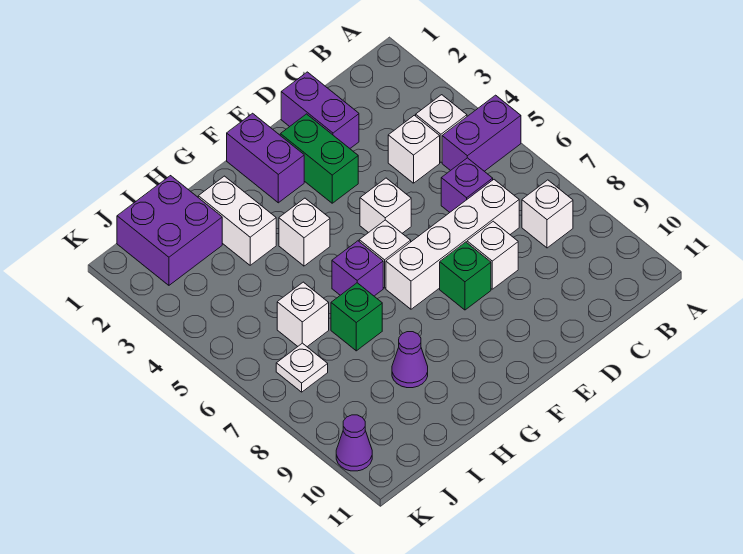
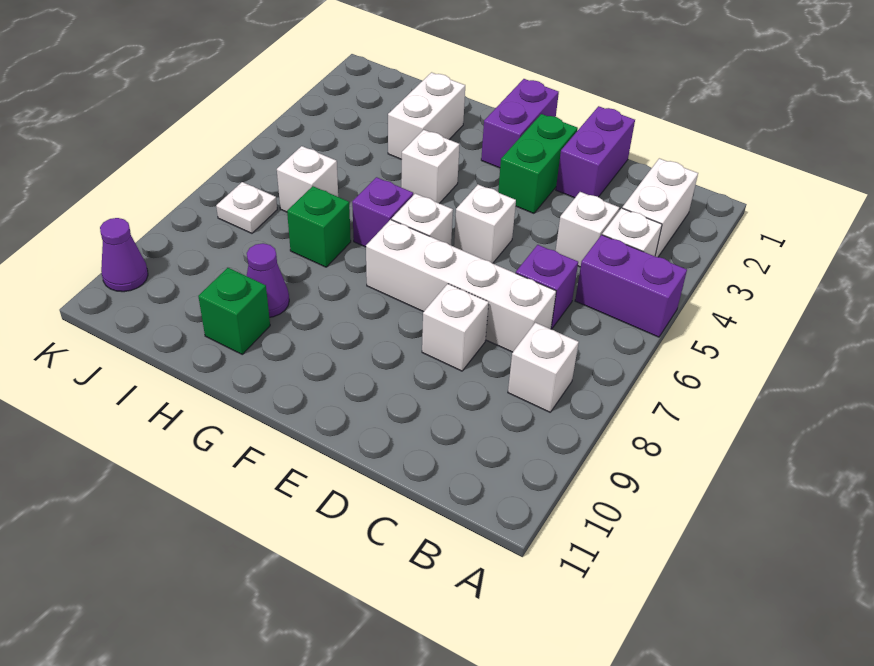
none -> white brick B2:B3 level 1
green brick E8 level 1 -> green brick H10 level 1
purple brick I1:J2 level 1 -> none

